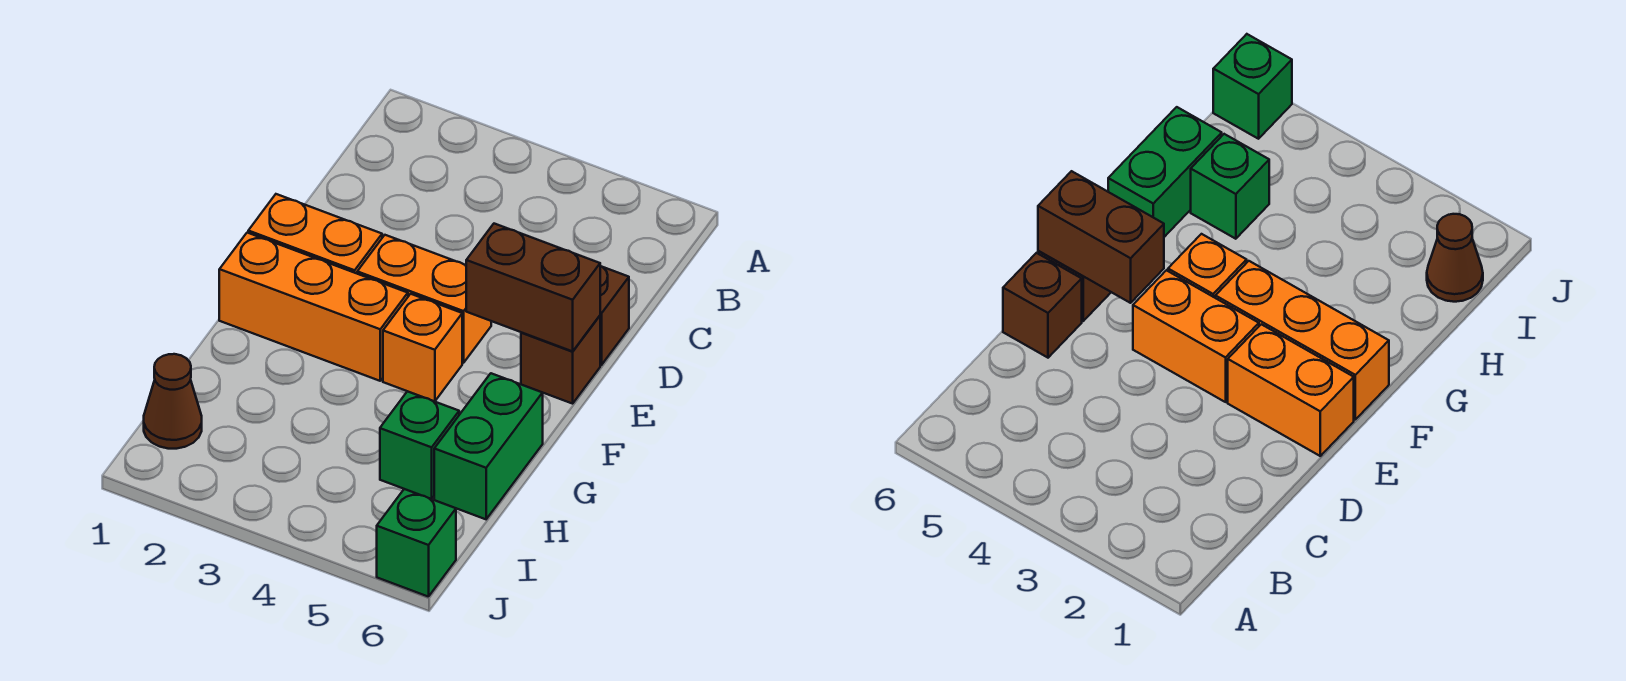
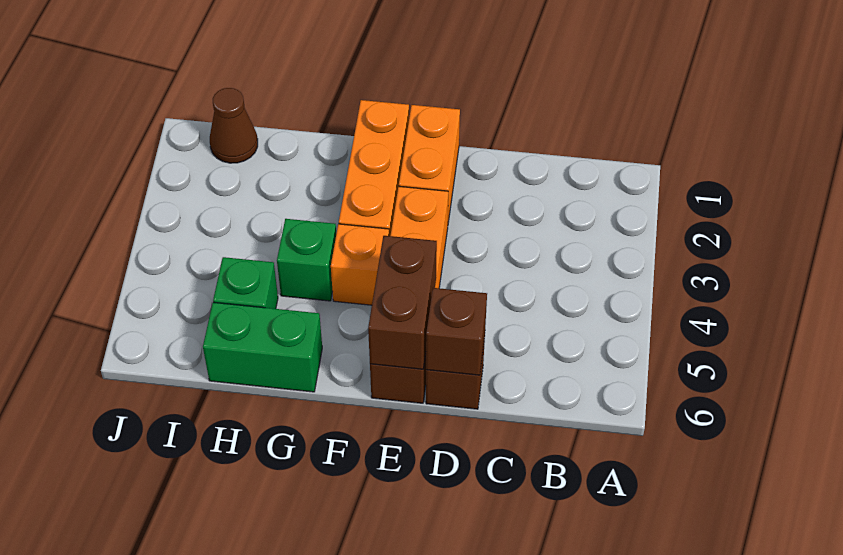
none -> brown brick D6 level 2
green brick J6 level 1 -> green brick G4 level 1

